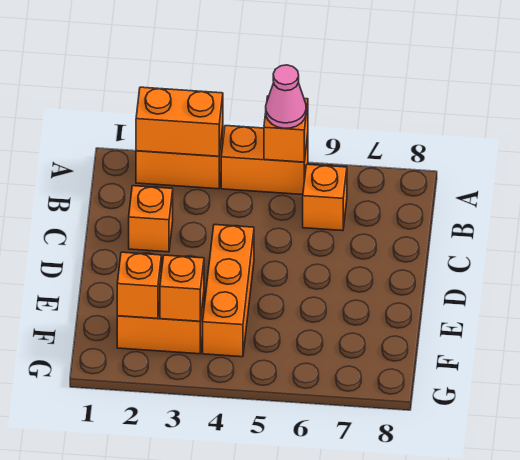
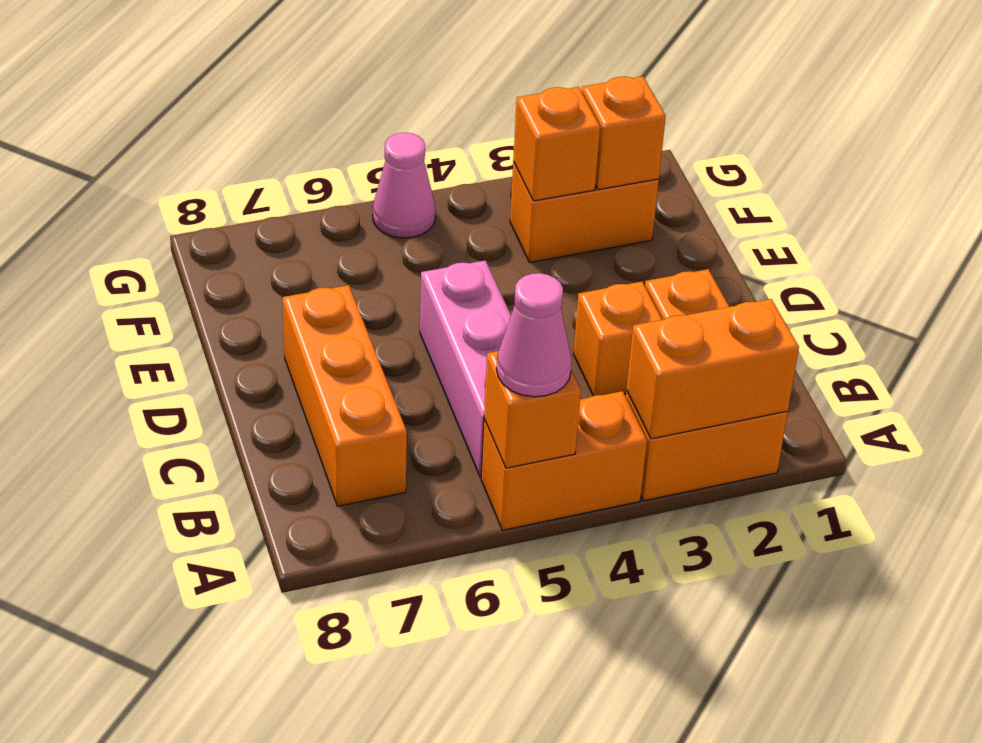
none -> pink brick B5:D5 level 1
orange brick B6 level 1 -> orange brick C3 level 1
orange brick D4:F4 level 1 -> orange brick B7:D7 level 1
none -> pink cone G5 level 1

